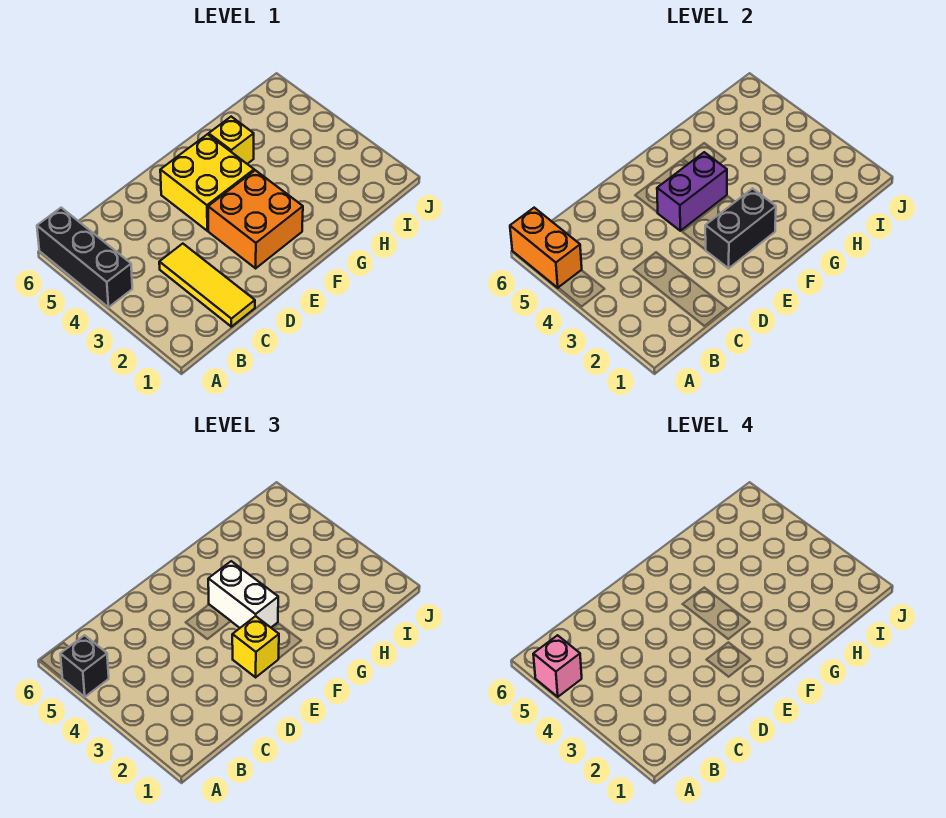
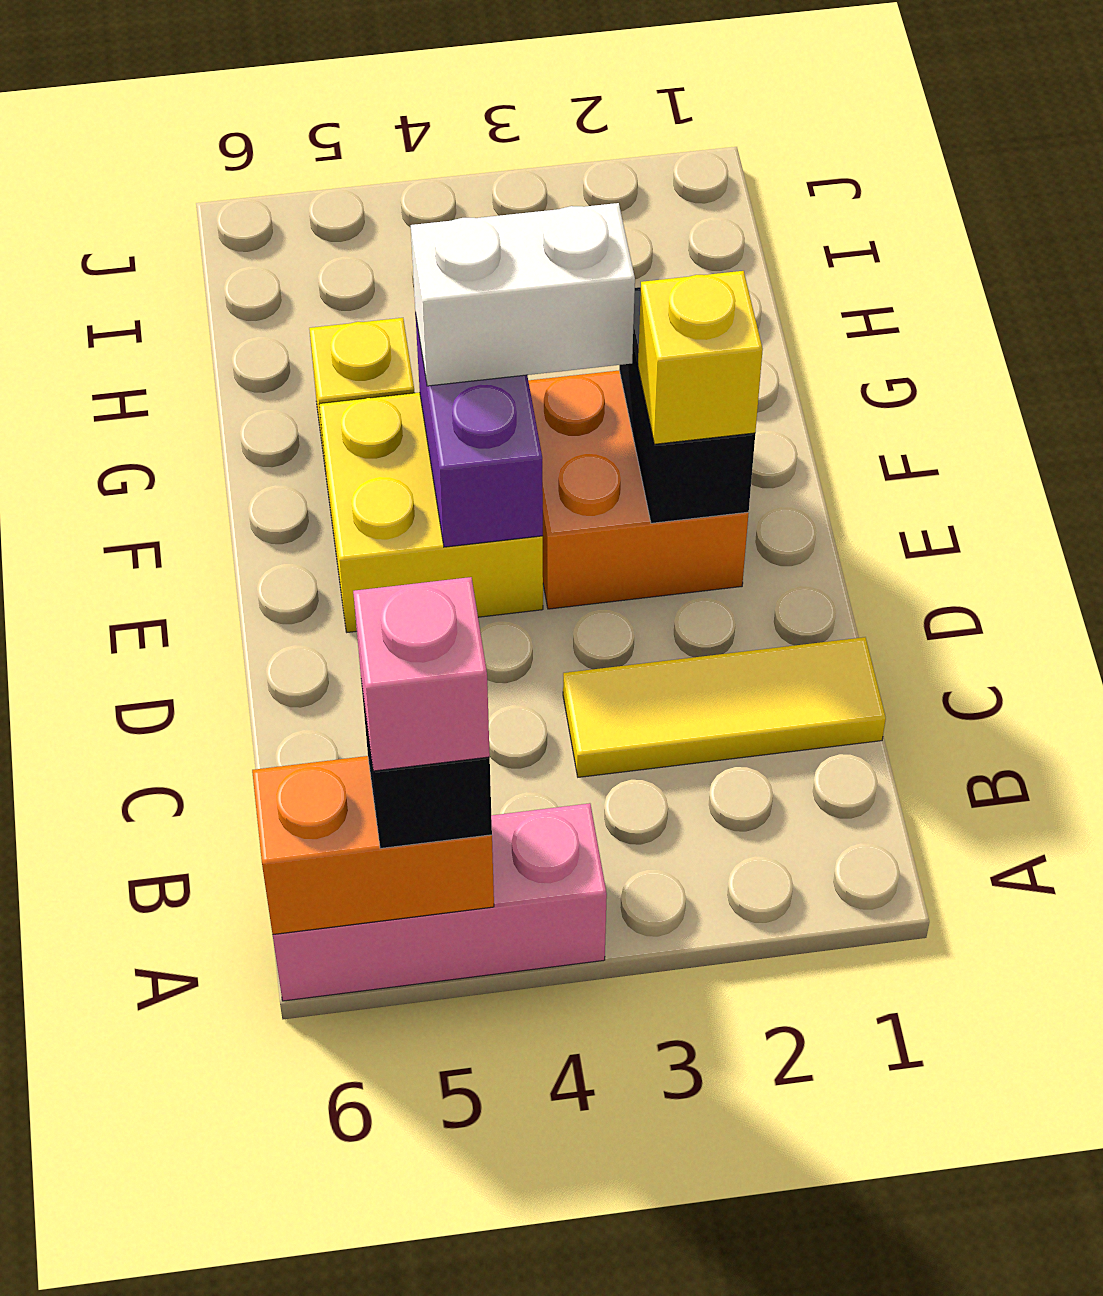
black brick A4:A6 level 1 -> pink brick A4:A6 level 1

